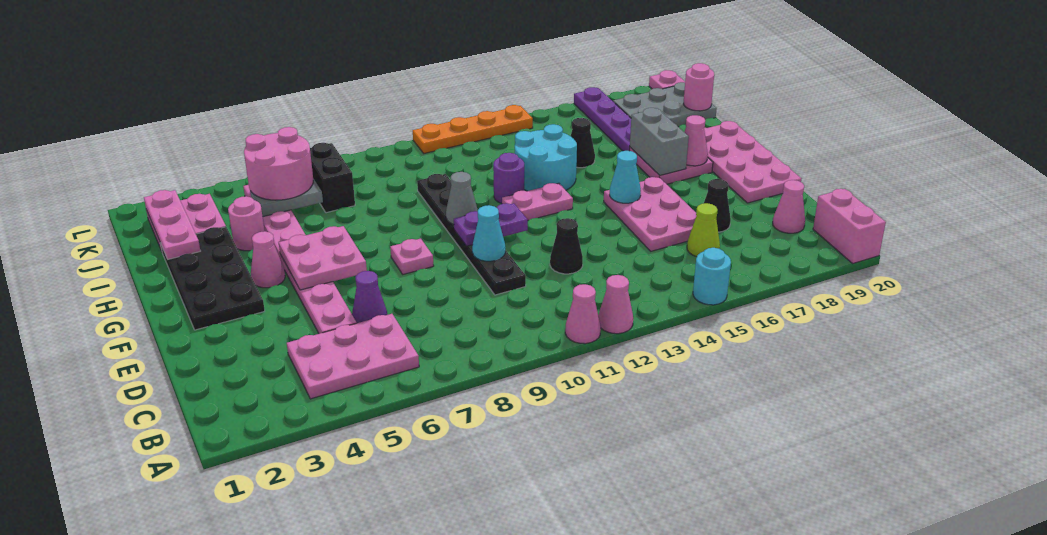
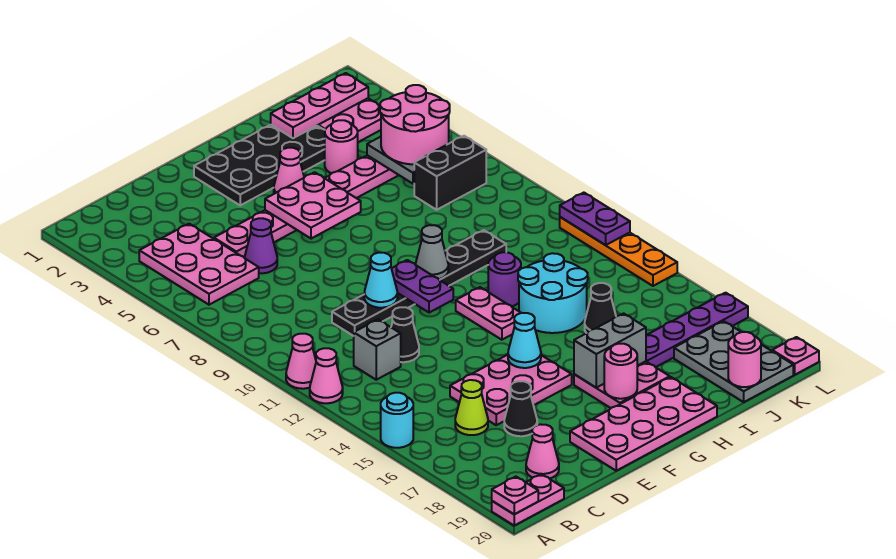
pink brick A20:B20 level 1 -> pink plate A20:B20 level 1
none -> grey brick C12 level 1
pink plate F8 level 1 -> pink plate A20 level 2
pink cone G18 level 2 -> pink round brick G18 level 2
none -> purple plate L11:L12 level 2

